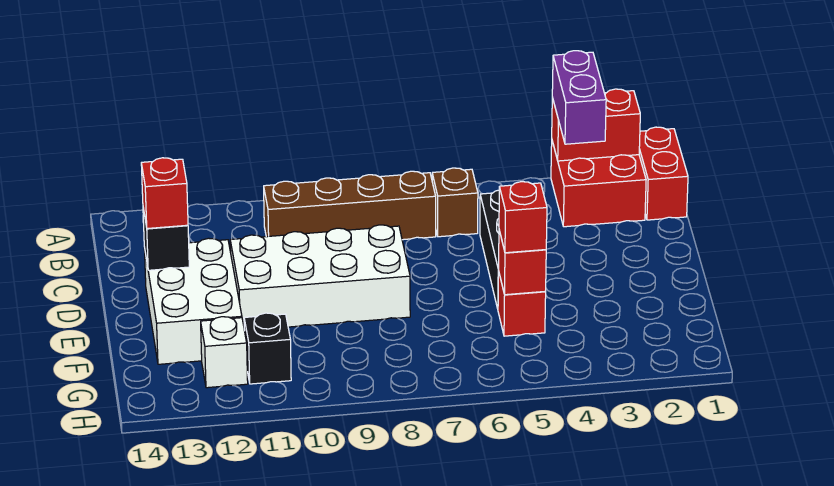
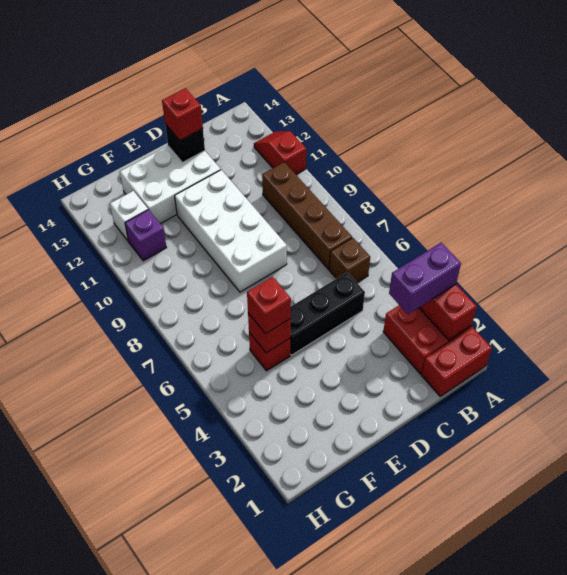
none -> red slope A11:A12 level 1 top 11
black brick G11 level 1 -> purple brick G11 level 1

